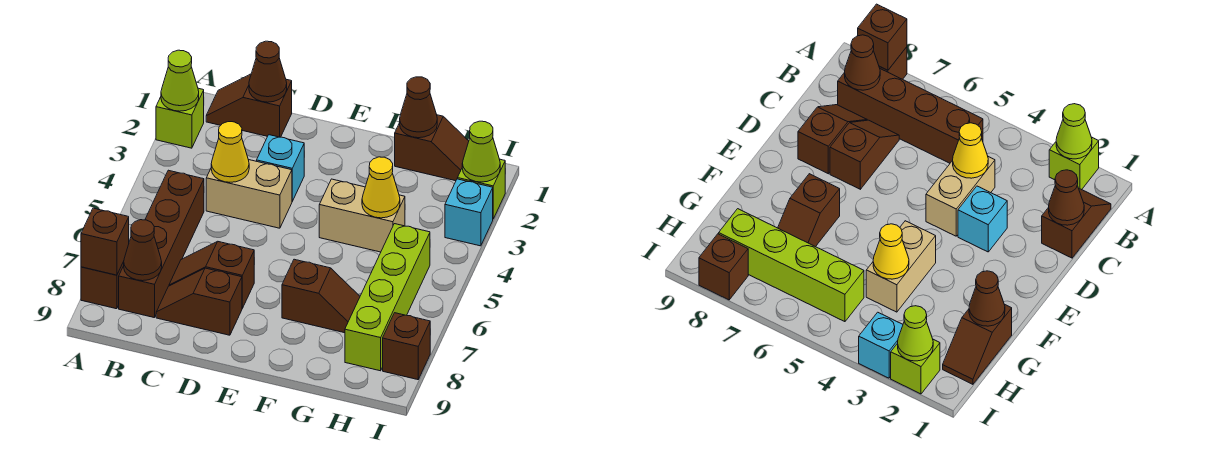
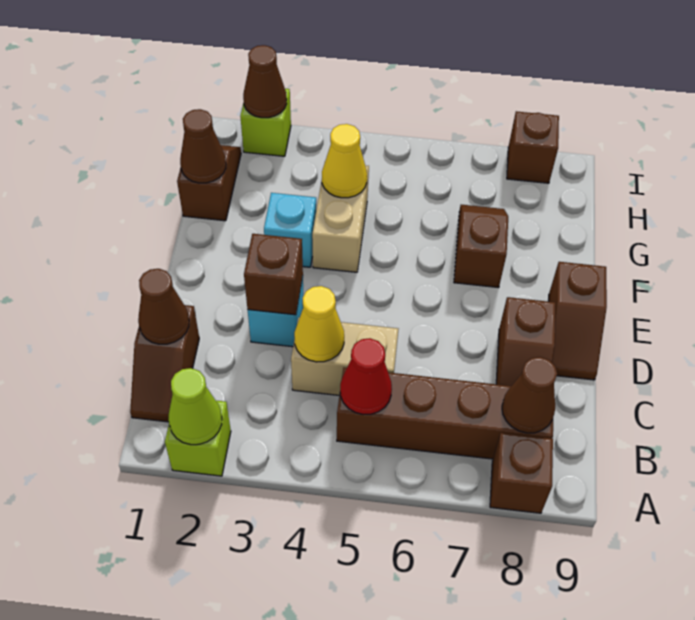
brown brick A8 level 2 -> brown brick D3 level 2
none -> red cone B5 level 2
tan brick C4:D4 level 1 -> tan brick C4:C5 level 1
brown slope C7:D7 level 1 top D -> brown slope D9:E9 level 1 top E
lime brick H5:H8 level 1 -> none
lime cone I2 level 2 -> brown cone I2 level 2
cyan brick I3 level 1 -> cyan brick F3 level 1

